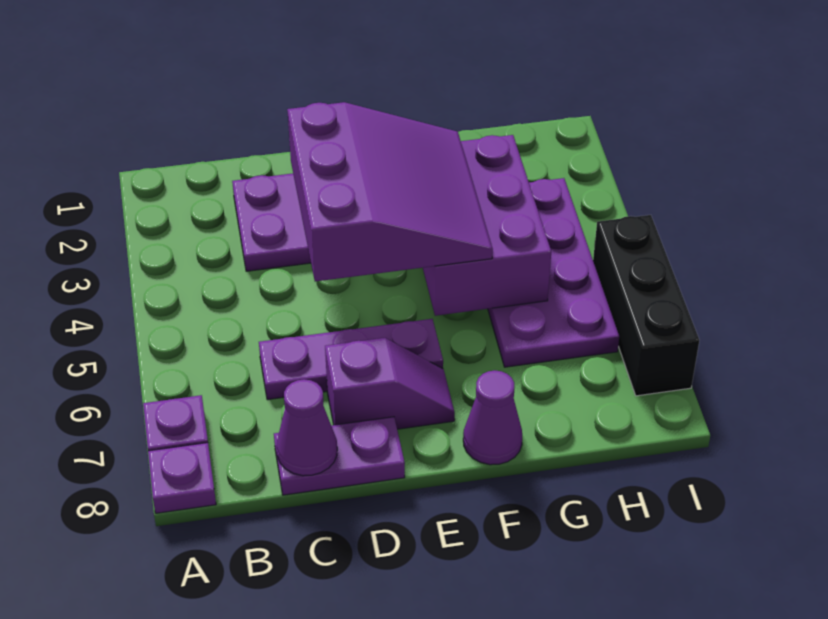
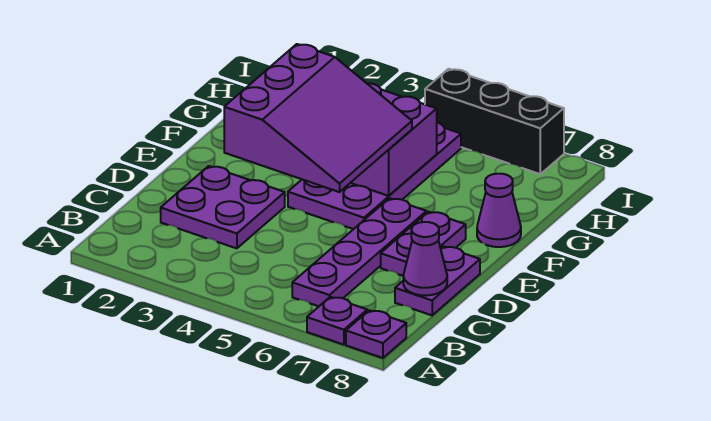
purple plate C6:E6 level 1 -> purple plate B6:E6 level 1
purple slope D3:F5 level 3 top D -> purple slope D3:F5 level 3 top 3
purple slope D7:E7 level 1 top D -> purple plate D7:E7 level 1
purple plate G3:H6 level 1 -> purple plate E4:H5 level 1

